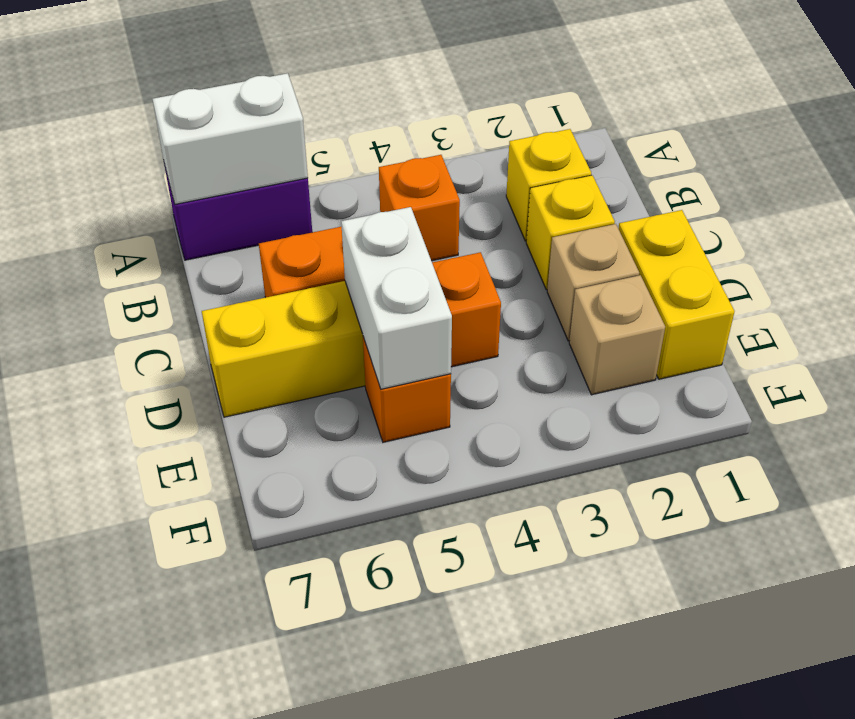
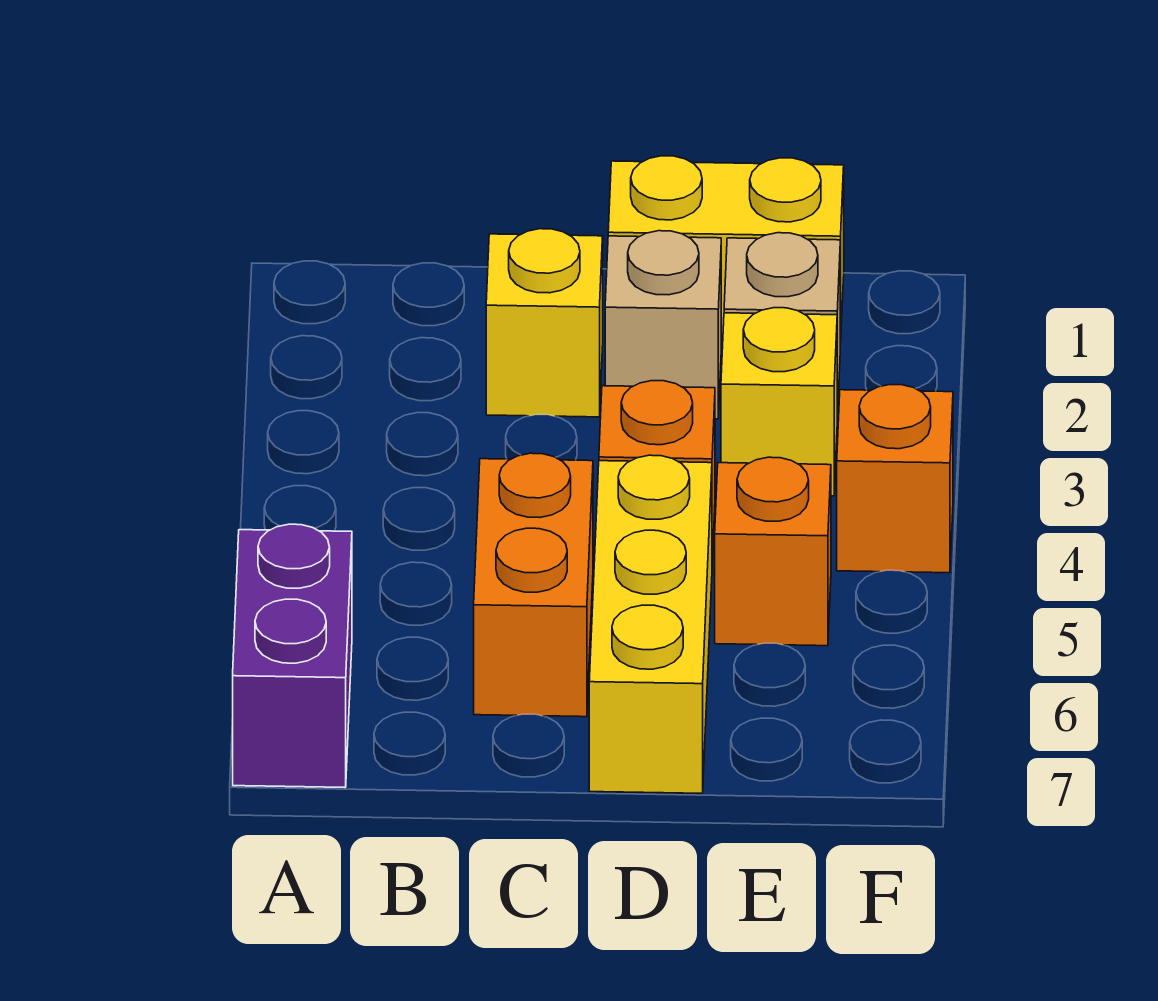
white brick A6:A7 level 2 -> none
yellow brick B2 level 1 -> yellow brick E3 level 1
orange brick B4 level 1 -> orange brick F4 level 1
white brick D5:E5 level 2 -> none

